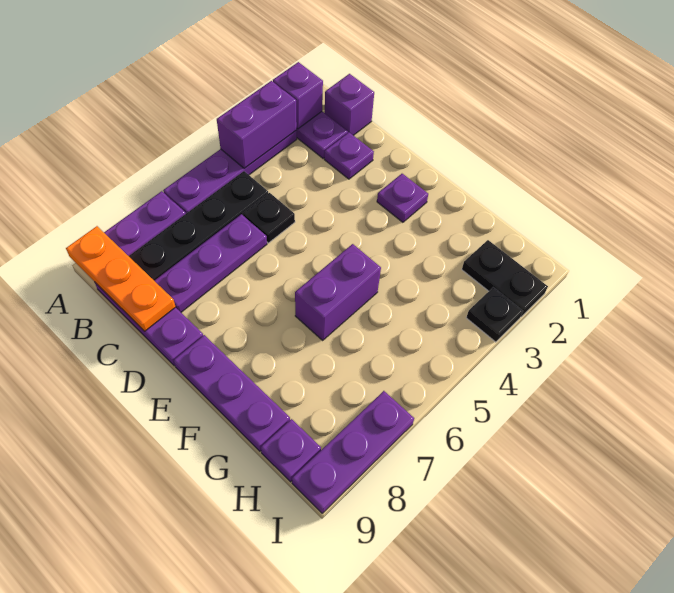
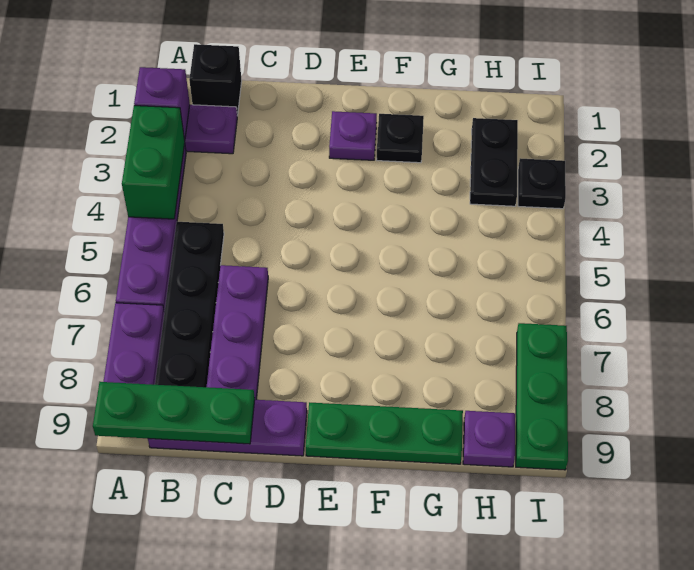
purple brick A3:A4 level 2 -> green brick A3:A4 level 2
orange plate A9:C9 level 2 -> green plate A9:C9 level 2
purple brick B1 level 1 -> black brick B1 level 1
purple plate C2 level 1 -> none
black plate C5 level 1 -> black plate F2 level 1
purple plate E9:G9 level 1 -> green plate E9:G9 level 1
purple brick F5:F6 level 1 -> none
black plate H2:I2 level 1 -> black plate H2:H3 level 1
purple plate I7:I9 level 1 -> green plate I7:I9 level 1

